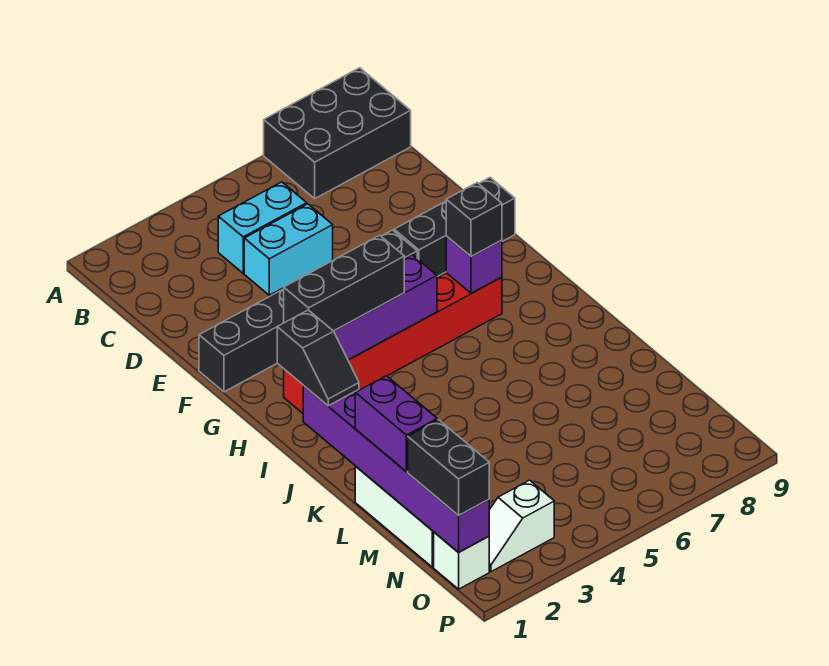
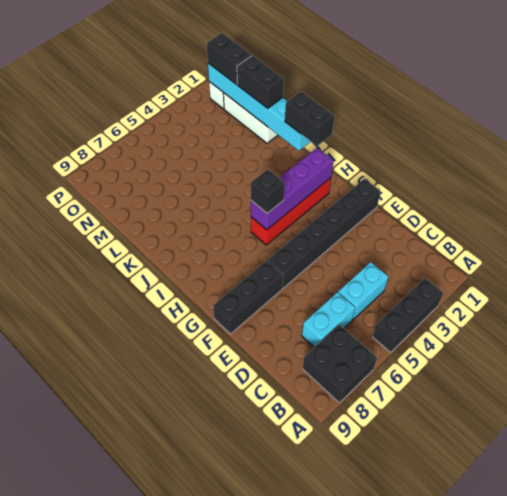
black brick A7:B9 level 1 -> black brick A7:B8 level 1
cyan brick D4:D5 level 1 -> cyan brick C6:C7 level 1
red brick H2:H7 level 1 -> red brick H2:H5 level 1
black brick H2:H4 level 3 -> black brick A3:A5 level 1
purple brick H7 level 2 -> none
black brick H7 level 3 -> black brick H5 level 3
black slope I1:J1 level 3 top I -> black brick I1:J1 level 3
purple brick J1:O1 level 2 -> cyan brick J1:O1 level 2
purple brick L1:M1 level 3 -> black brick L1:M1 level 3
white slope O2:O3 level 1 top 3 -> none

